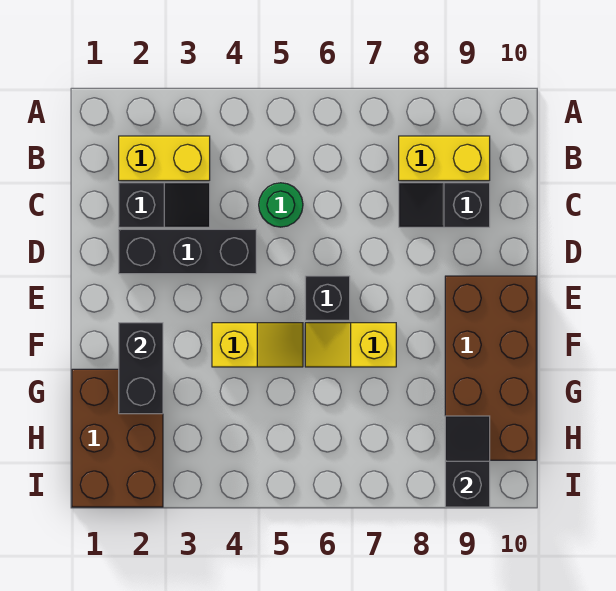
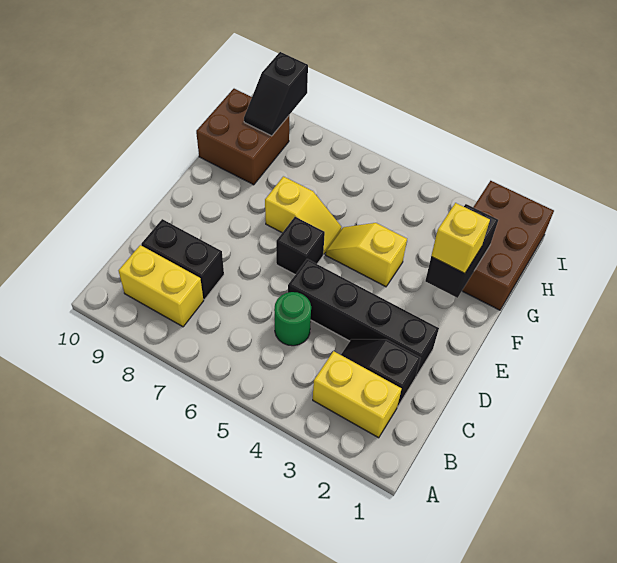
black slope C8:C9 level 1 top 9 -> black brick C8:C9 level 1
black brick D2:D4 level 1 -> black brick D2:D5 level 1
brown brick E9:H10 level 1 -> brown brick G9:H10 level 1
none -> yellow brick F2 level 3

